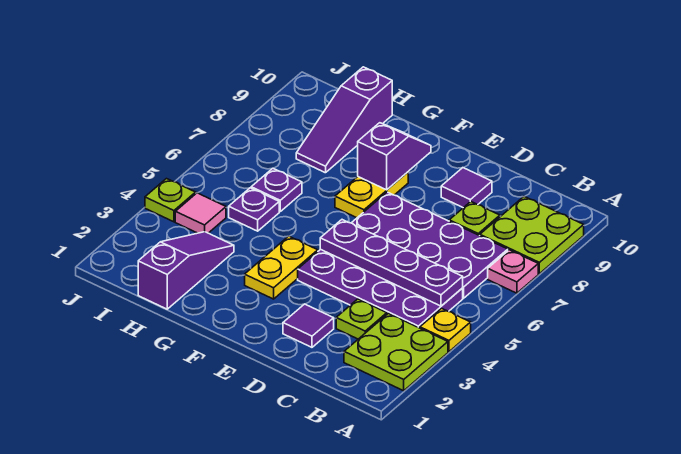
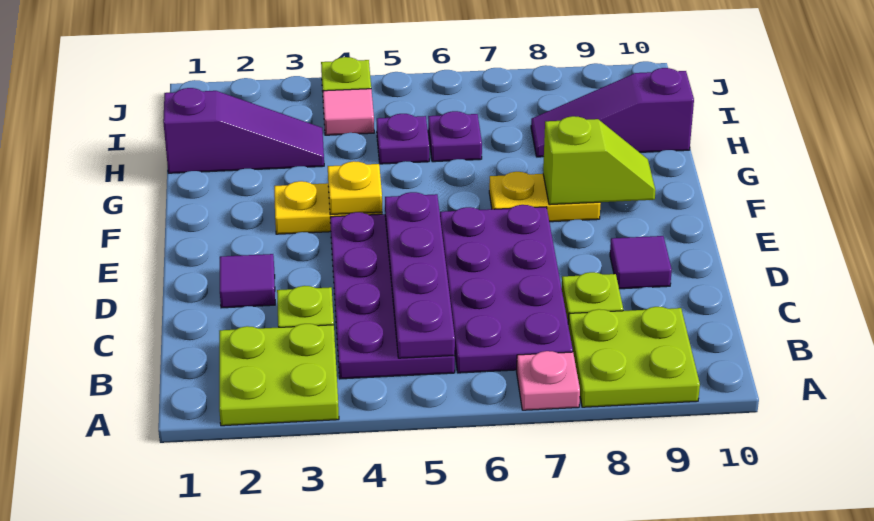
yellow plate A4 level 1 -> yellow plate F4 level 2
purple slope F8:F9 level 2 top 8 -> lime slope F8:F9 level 2 top 8

